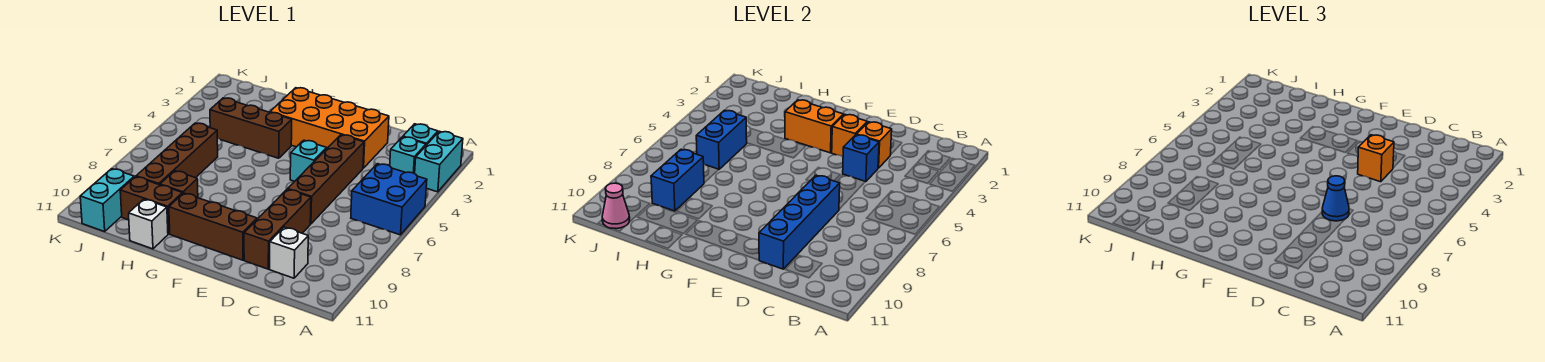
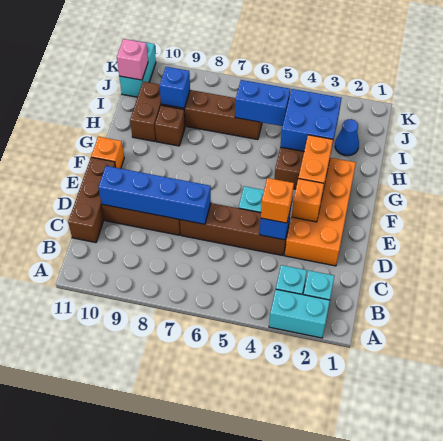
blue brick A5:B6 level 1 -> blue brick H3:I4 level 2
white brick C10 level 1 -> none
orange brick D3 level 2 -> orange brick F11 level 1
blue cone D7 level 3 -> blue cone I2 level 1
brown brick E10:G10 level 1 -> brown brick C11:E11 level 1
white brick H11 level 1 -> none
blue brick I8:I9 level 2 -> blue brick I9 level 2
cyan brick J10:J11 level 1 -> cyan brick J11:K11 level 1
pink cone J11 level 2 -> pink brick J11 level 2

